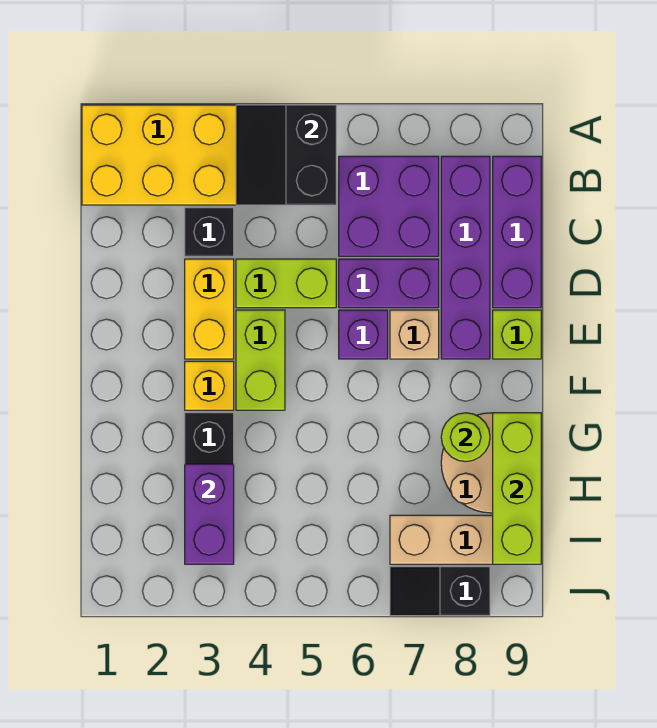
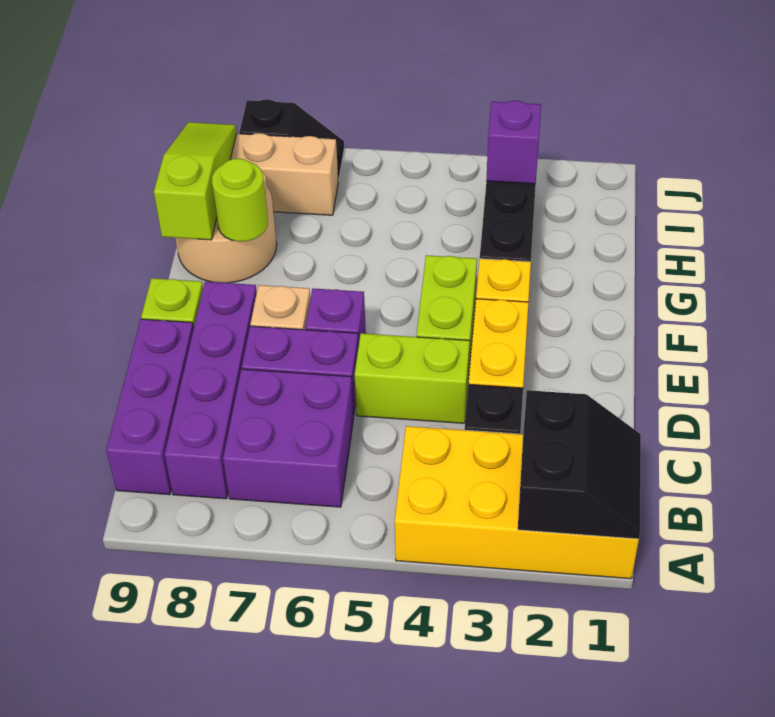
black slope A4:B5 level 2 top 5 -> black slope A1:B2 level 2 top 2
lime brick G9:I9 level 2 -> lime slope G9:I9 level 2 top G
purple brick H3:I3 level 2 -> purple brick I3 level 2

